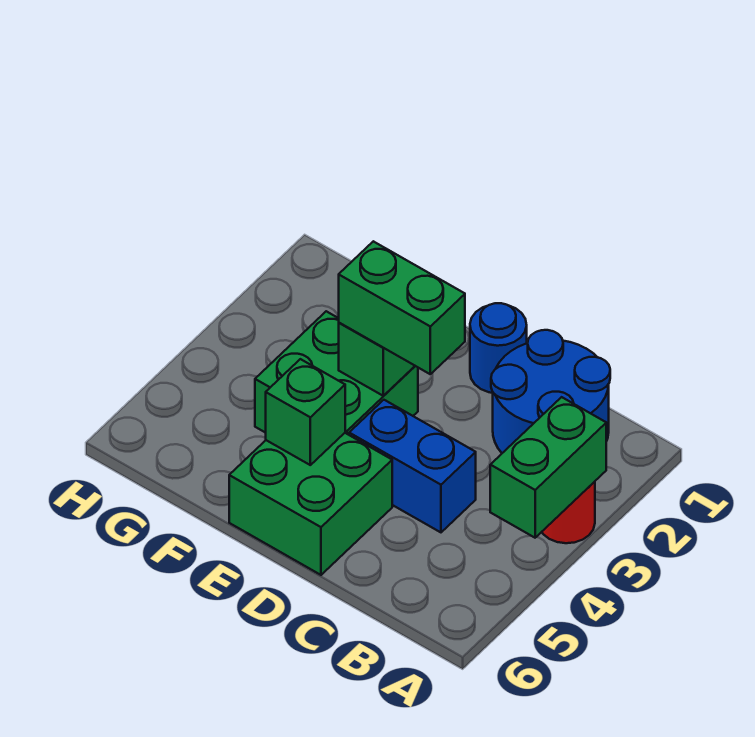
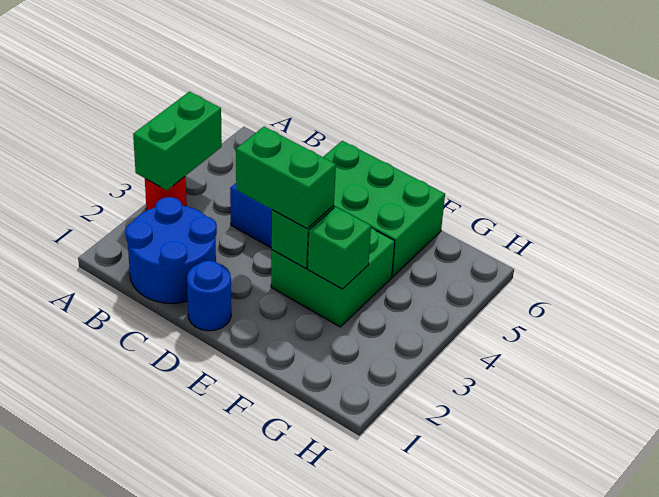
green brick D5:E6 level 1 -> green brick D5:F6 level 1
green brick E5 level 2 -> green brick F3 level 2

